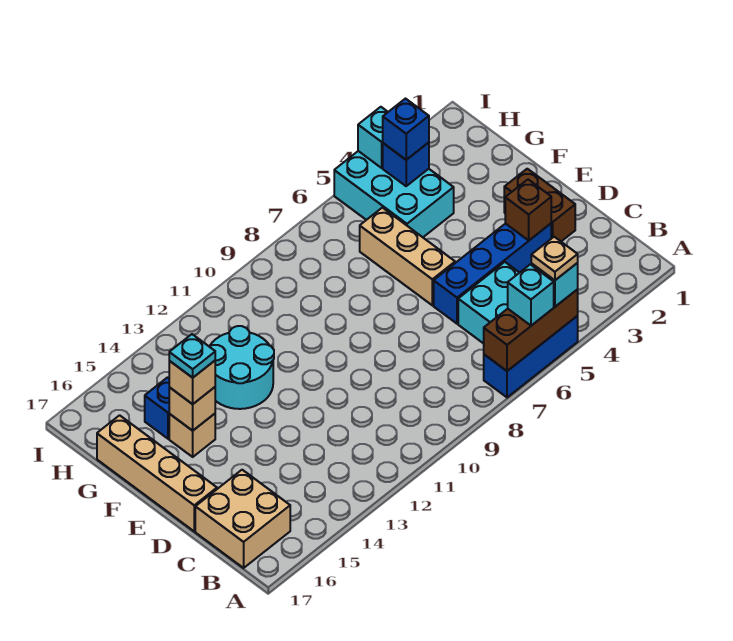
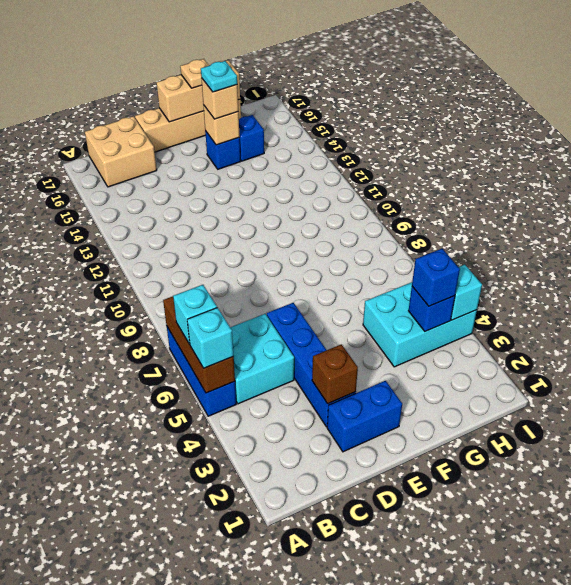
tan plate A5 level 4 -> tan plate F17 level 3
brown brick D2:E2 level 1 -> blue brick D2:E2 level 1
tan brick E6:G6 level 1 -> tan brick E17:G17 level 2
cyan round brick F12:G13 level 1 -> none
tan brick F15 level 1 -> blue brick F15 level 1

